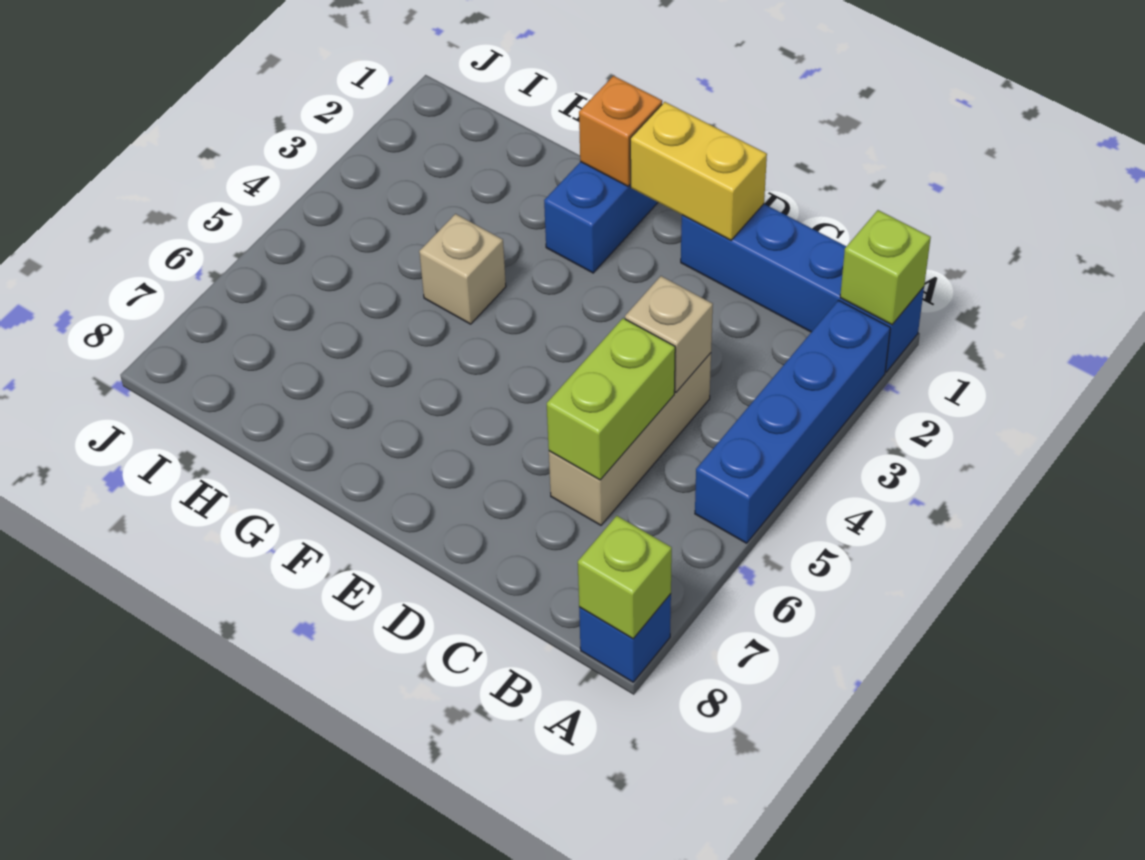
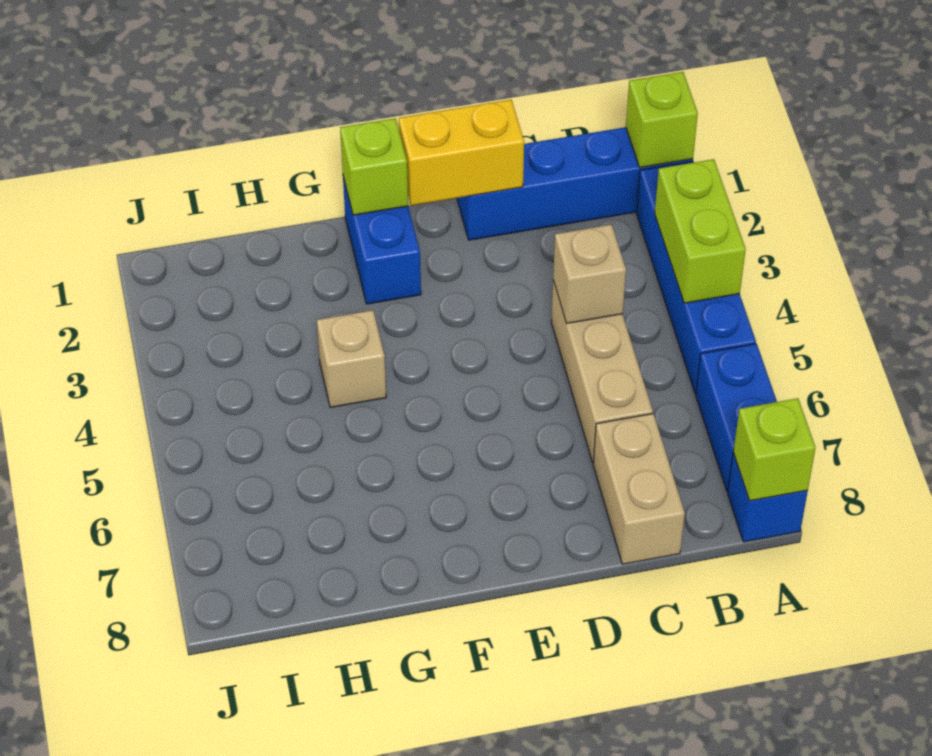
none -> blue brick A6:A7 level 1
lime brick C5:C6 level 2 -> lime brick A3:A4 level 2
none -> tan brick C7:C8 level 1
orange brick F1 level 2 -> lime brick F1 level 2

